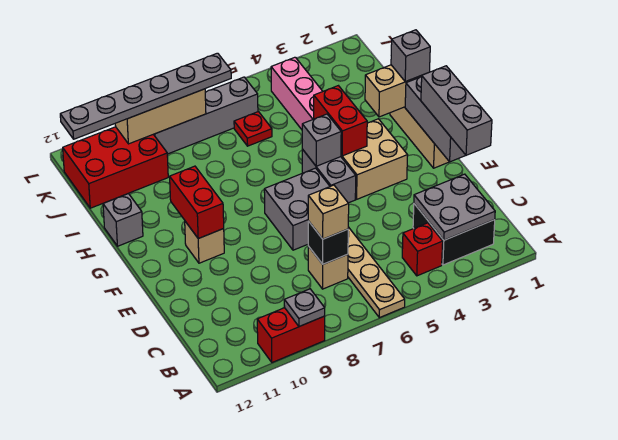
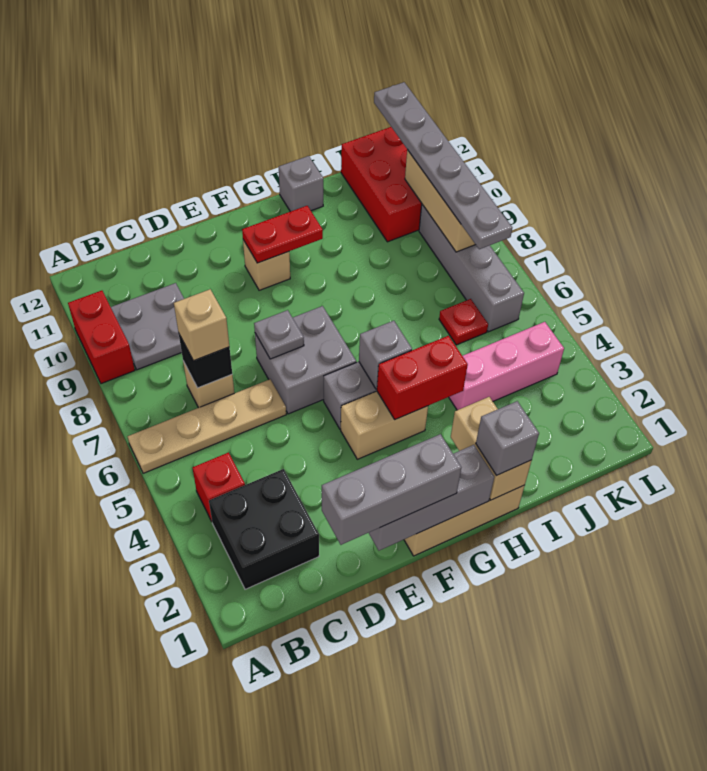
grey plate A9 level 2 -> grey plate E7 level 2
grey plate B2:C3 level 2 -> grey plate B9:C10 level 1
tan brick F3:G4 level 1 -> tan brick F4:G4 level 1
red brick F10:G10 level 2 -> red plate F10:G10 level 2

